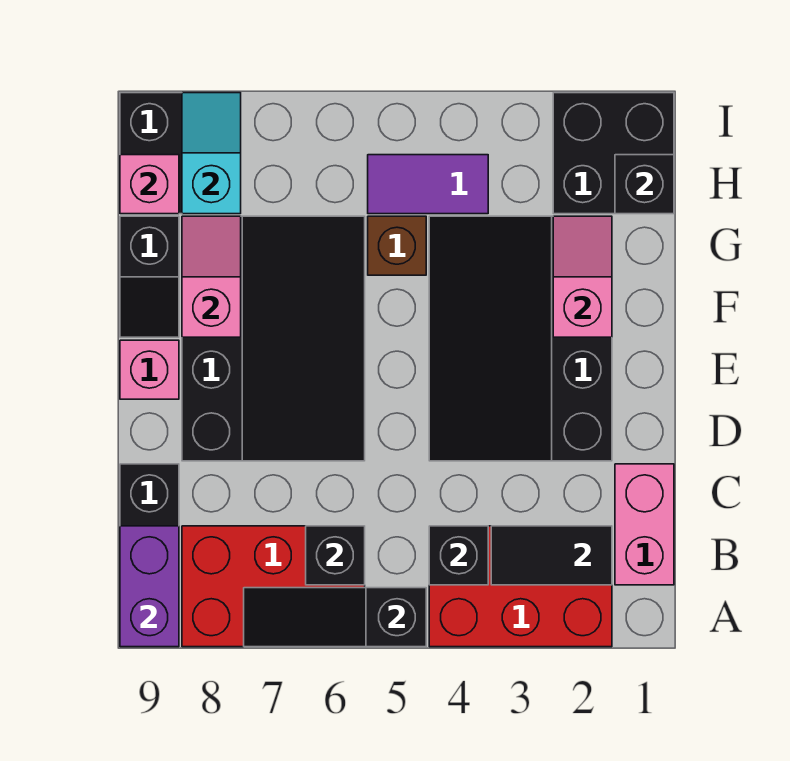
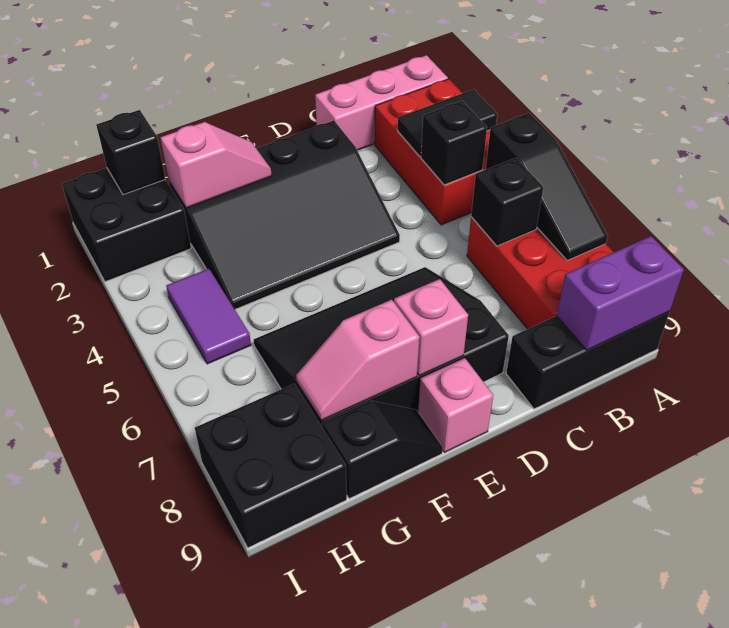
pink brick B1:C1 level 1 -> pink brick A1:C1 level 1
black tile B2:B3 level 2 -> black tile A3:B3 level 2
pink slope F2:G2 level 2 top F -> pink slope F2:G2 level 2 top G
brown brick G5 level 1 -> none
cyan slope H8:I8 level 2 top H -> none
pink brick H9 level 2 -> pink brick E8 level 2

